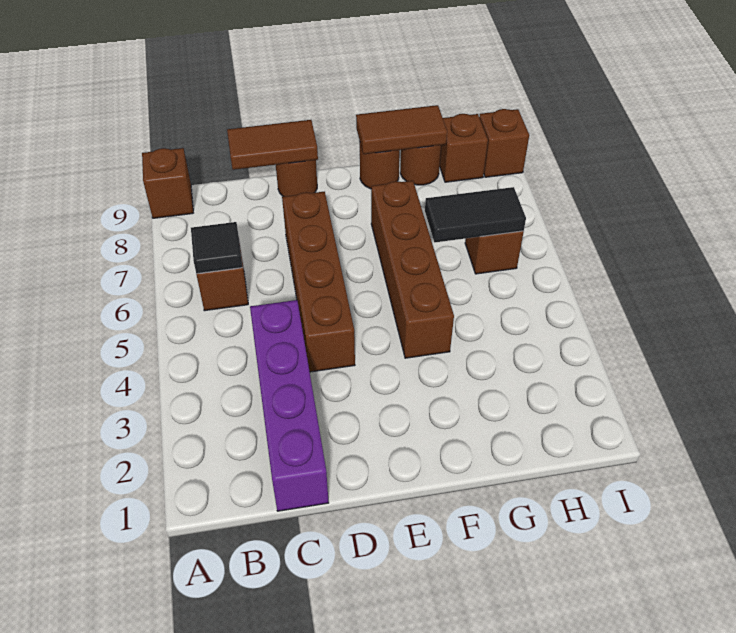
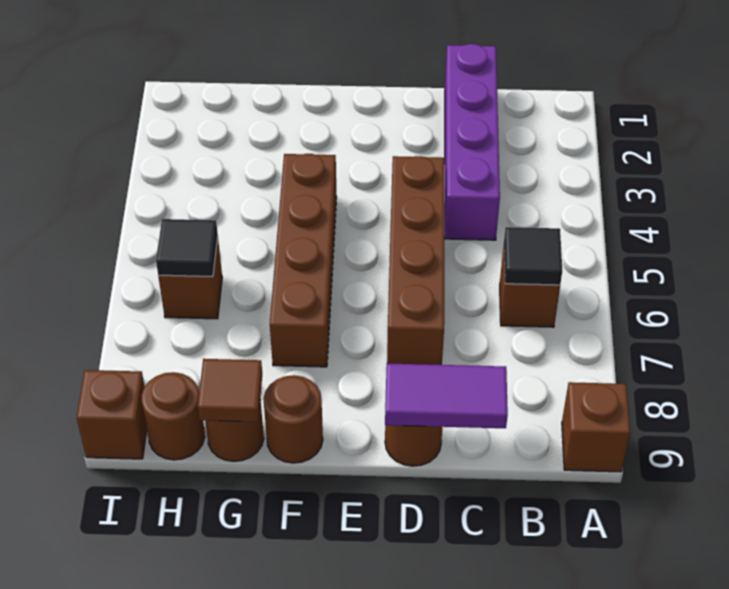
brown tile C9:D9 level 2 -> purple tile C9:D9 level 2
brown tile F9:G9 level 2 -> brown tile G9 level 2
black tile G6:H6 level 2 -> black tile H6 level 2
brown brick H9 level 1 -> brown round brick H9 level 1

